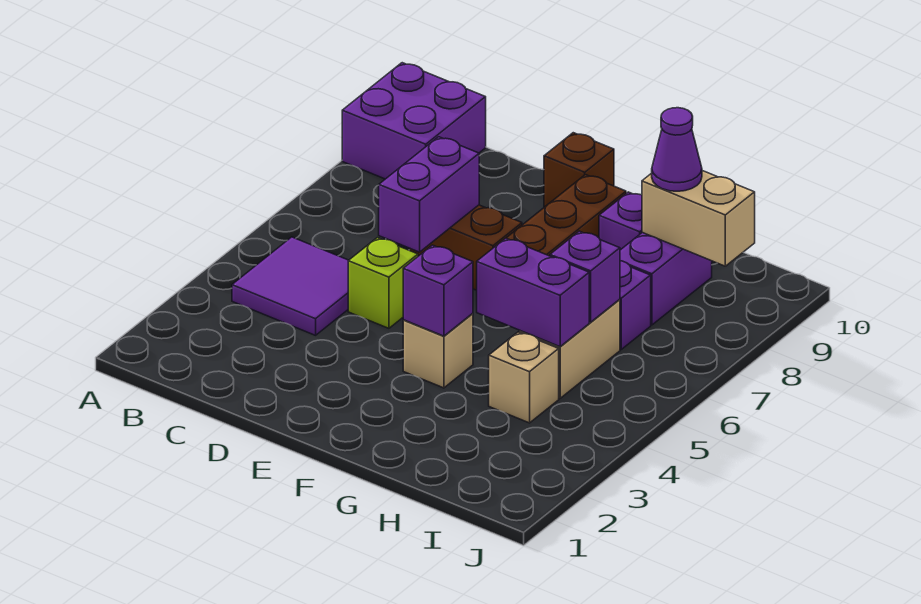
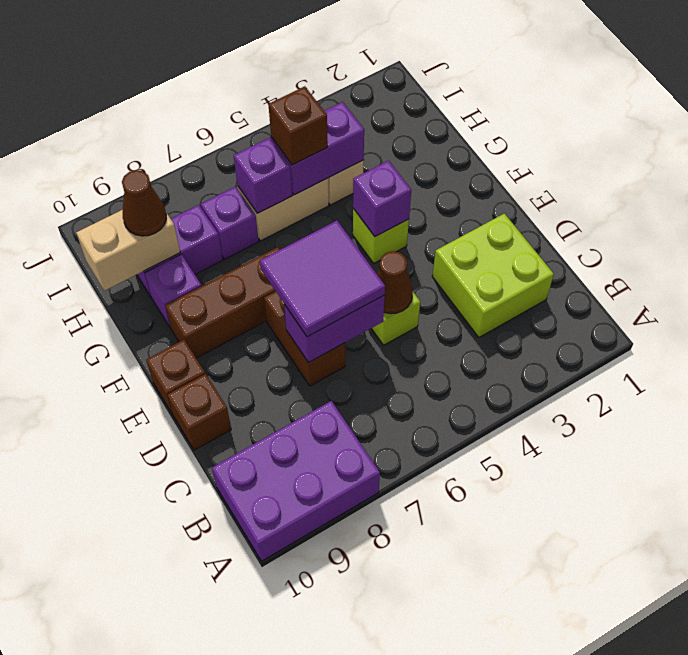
purple brick A9:B10 level 1 -> purple brick A8:B10 level 1
purple tile B4:C5 level 1 -> purple tile D6:E7 level 3
none -> lime brick C2:D3 level 1
none -> brown cone D5 level 2
none -> brown brick D10 level 1
tan brick F4 level 1 -> lime brick F4 level 1
purple brick G5:H5 level 2 -> purple brick H4:H5 level 2
none -> brown brick H5 level 3
tan brick H9:I9 level 2 -> tan brick H9:H10 level 2
purple cone H9 level 3 -> brown cone H9 level 3

